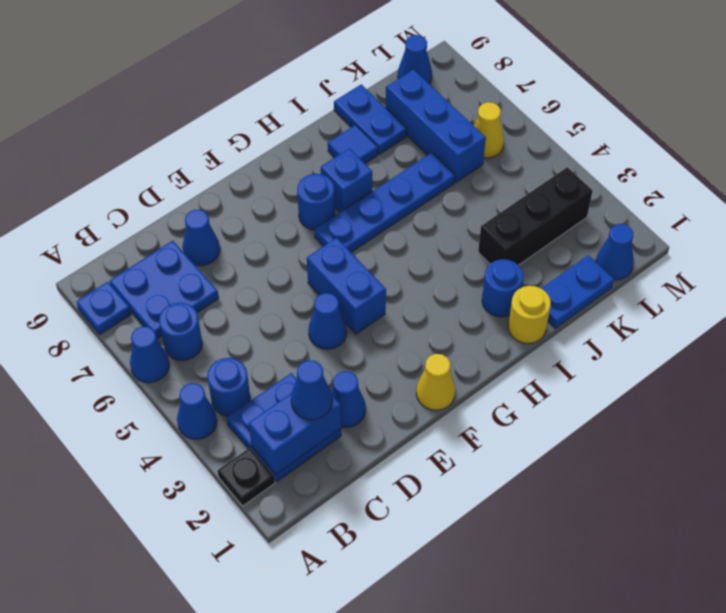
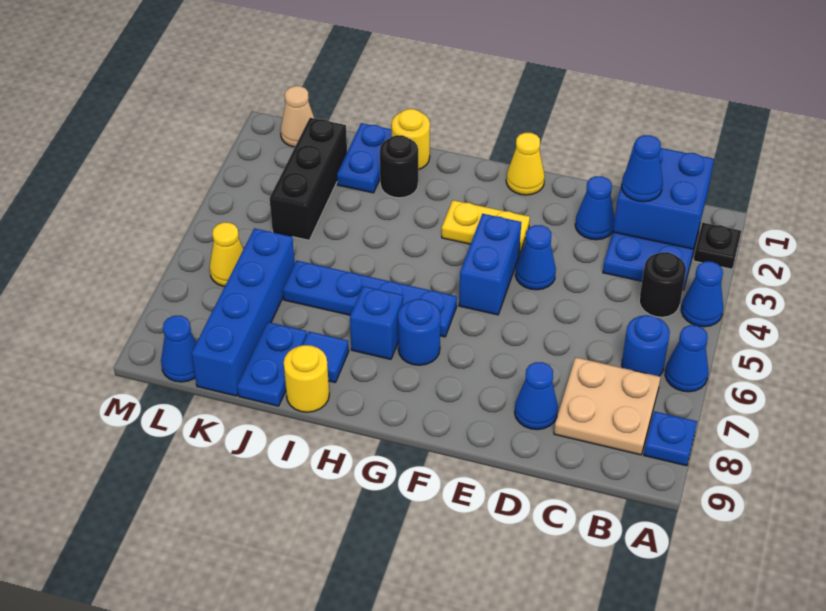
blue brick B2:C2 level 2 -> blue brick B1:C2 level 2
blue round brick B4 level 1 -> black round brick B4 level 1
blue plate B7:C8 level 1 -> tan plate B7:C8 level 1
none -> yellow plate F3:G3 level 1
blue round brick I2 level 1 -> black round brick I2 level 1
none -> yellow round brick I9 level 1
blue plate J1:K1 level 1 -> blue plate J1:J2 level 1
black brick J3:L3 level 1 -> black brick K2:K4 level 1
blue brick K6:K8 level 1 -> blue brick K6:K9 level 1
blue cone L1 level 1 -> tan cone L1 level 1

